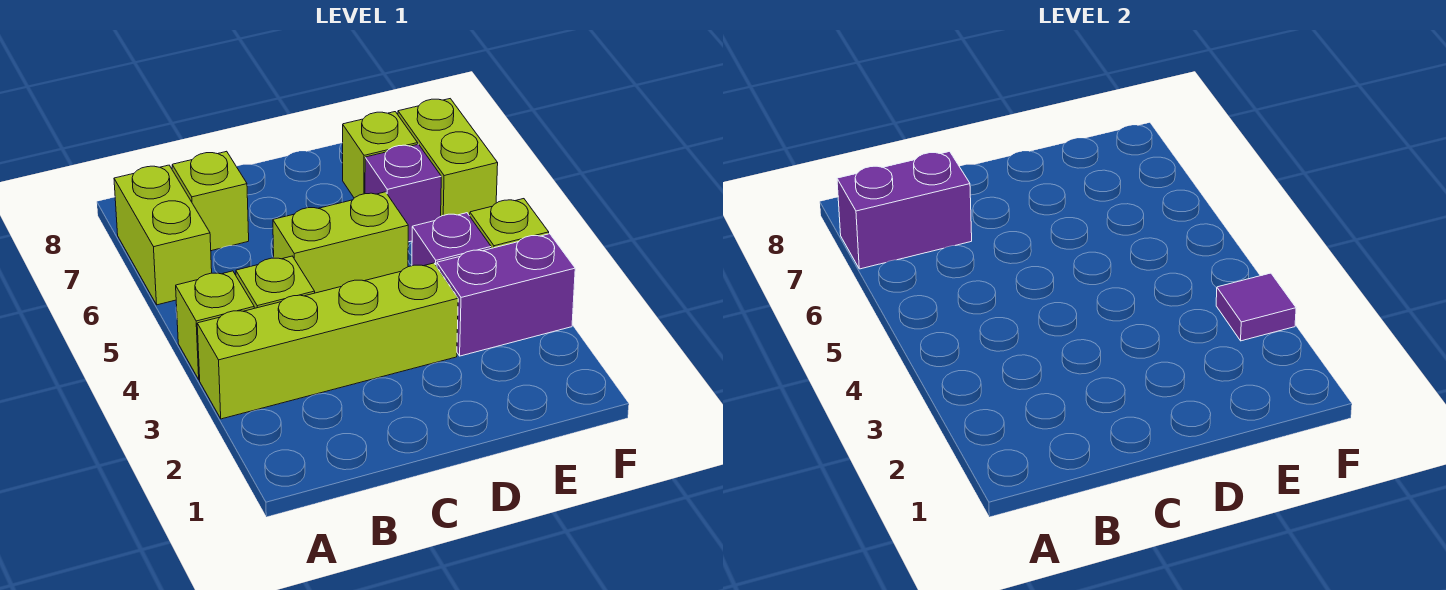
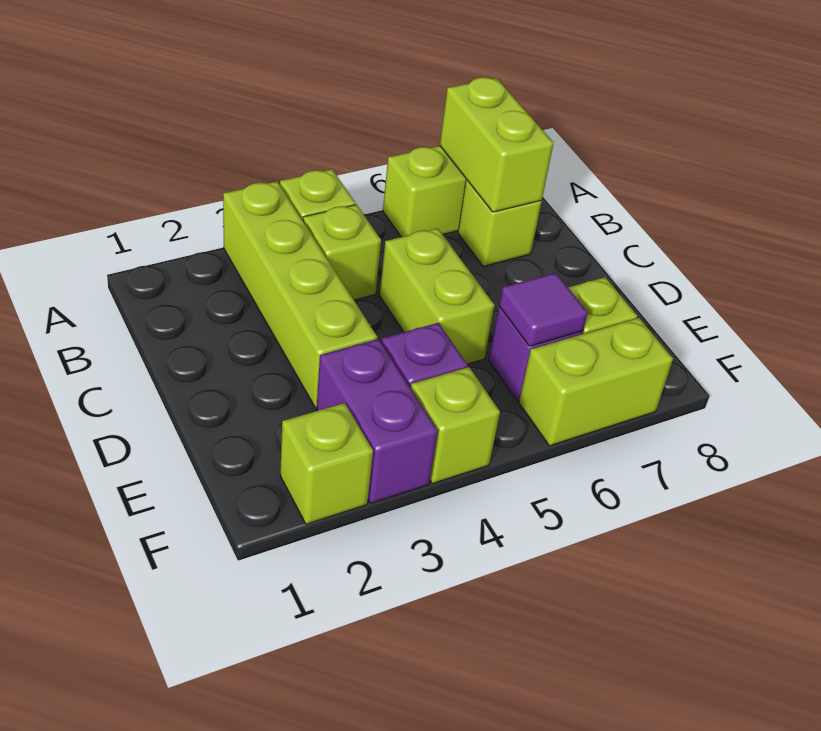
purple brick A7:B7 level 2 -> lime brick A7:B7 level 2
none -> lime brick F2 level 1
purple tile F3 level 2 -> purple tile E6 level 2

